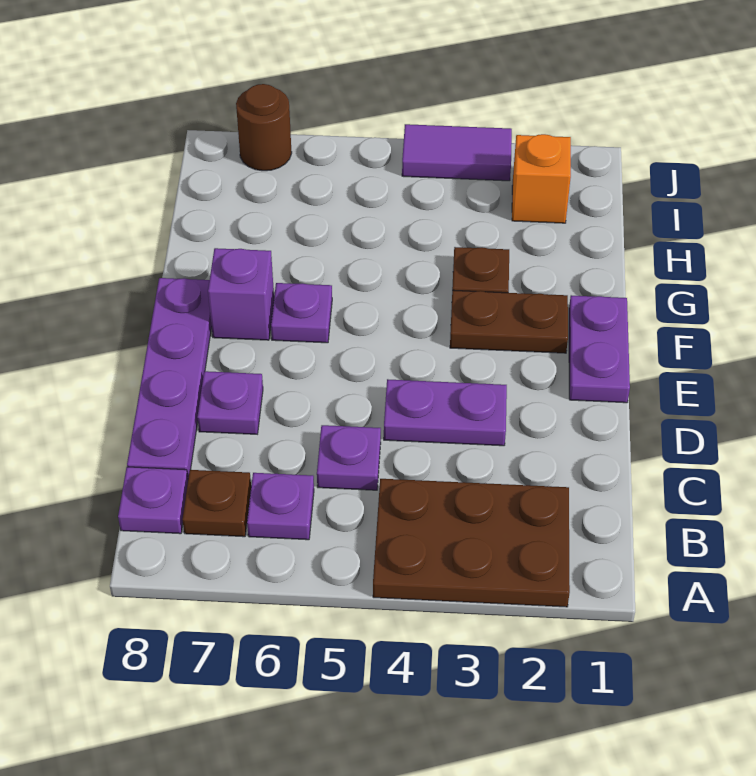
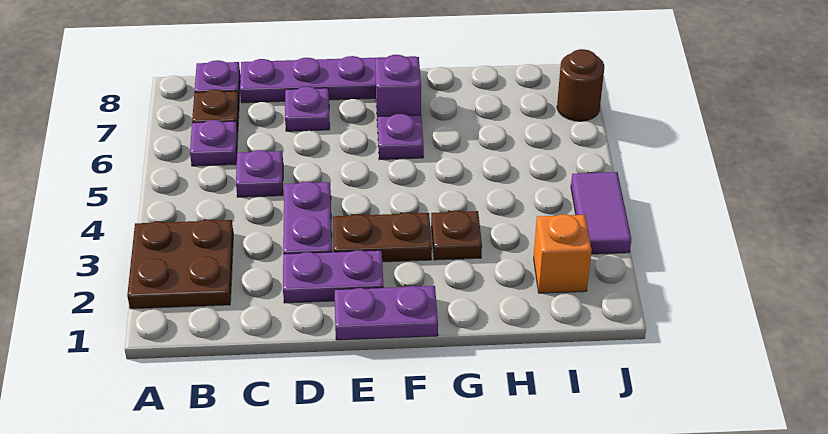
brown plate A2:B4 level 1 -> brown plate A2:B3 level 1
none -> purple plate D2:E2 level 1
brown plate F2:F3 level 1 -> brown plate E3:F3 level 1

